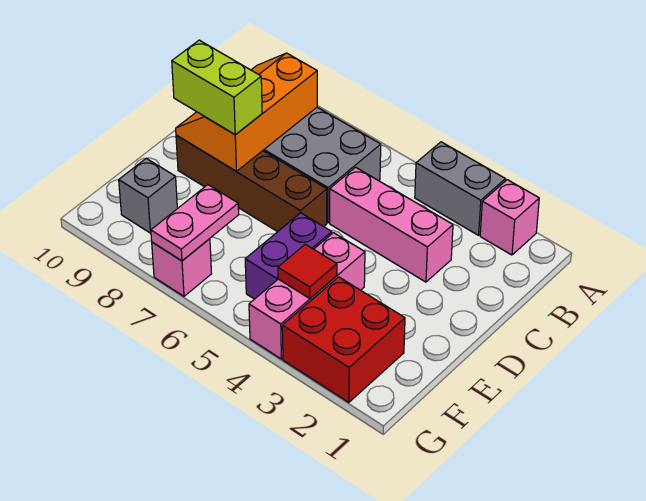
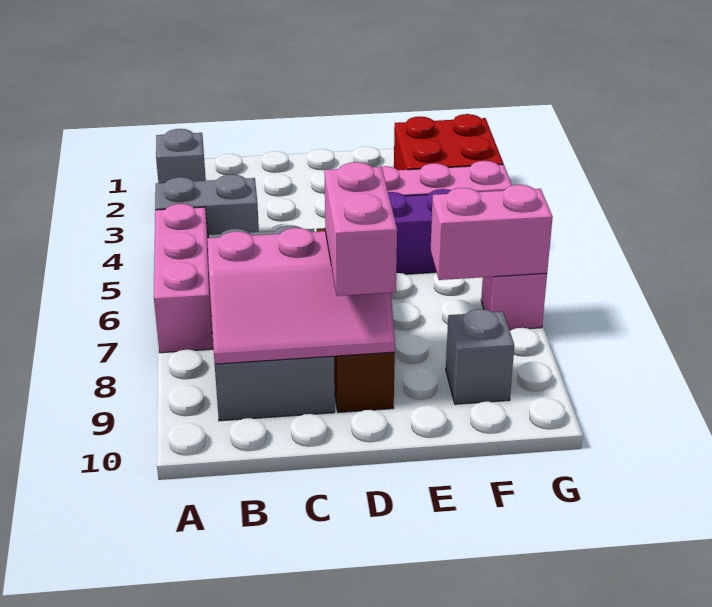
pink brick A2 level 1 -> grey brick A2 level 1
grey brick A3:A4 level 1 -> grey brick A4:B4 level 1
orange slope B8:D9 level 2 top 8 -> pink slope B8:D9 level 2 top 8
pink brick C3:C5 level 1 -> pink brick A5:A7 level 1
lime brick D8:D9 level 3 -> pink brick D8:D9 level 3
red tile F4 level 2 -> none
pink plate F7:G7 level 2 -> pink brick F7:G7 level 2

